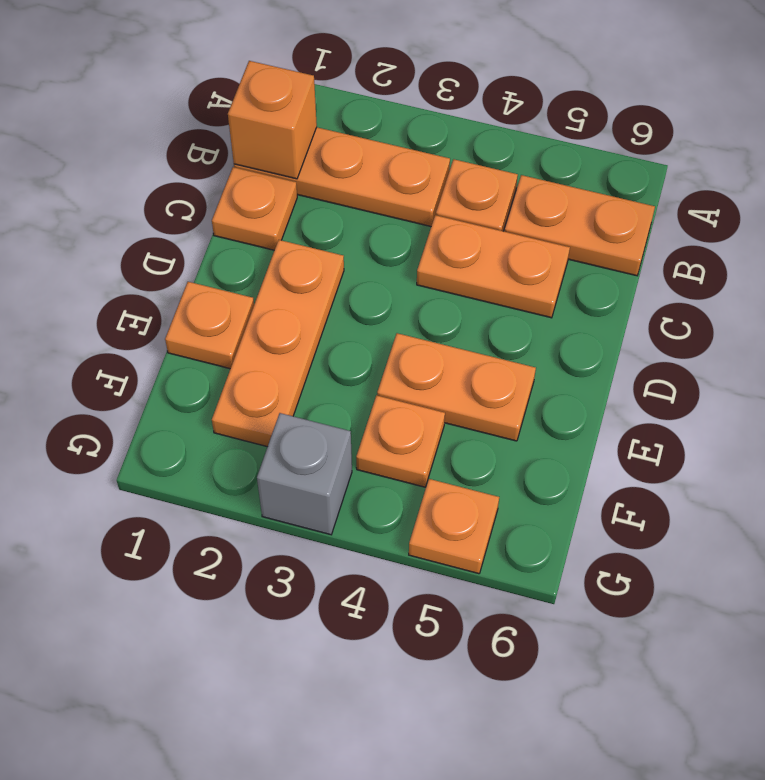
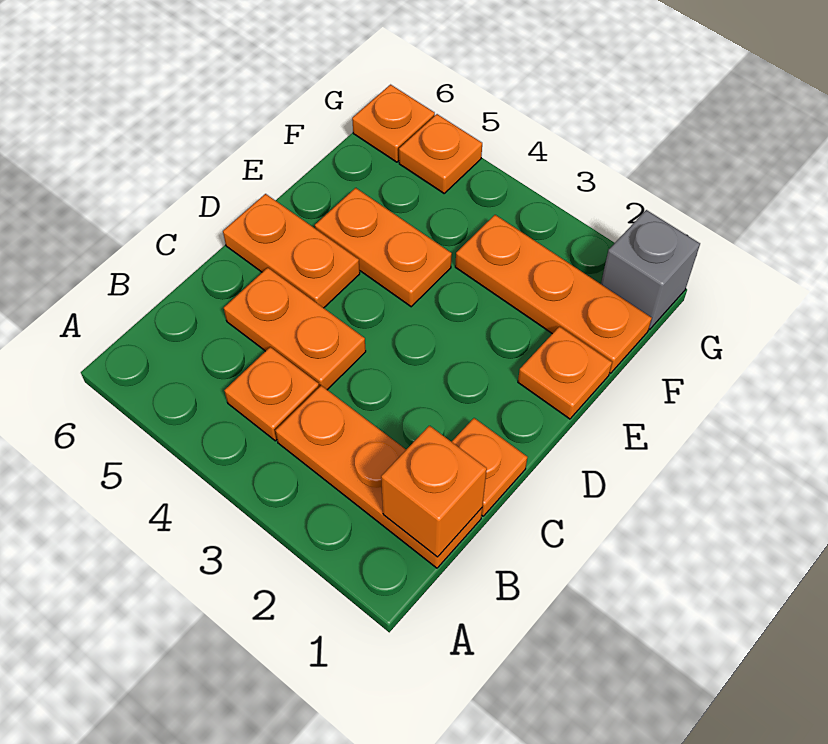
orange plate B5:B6 level 1 -> orange plate D5:D6 level 1
orange plate D2:F2 level 1 -> orange plate F1:F3 level 1
orange plate F4 level 1 -> orange plate G6 level 1
grey brick G3 level 1 -> grey brick G1 level 1

